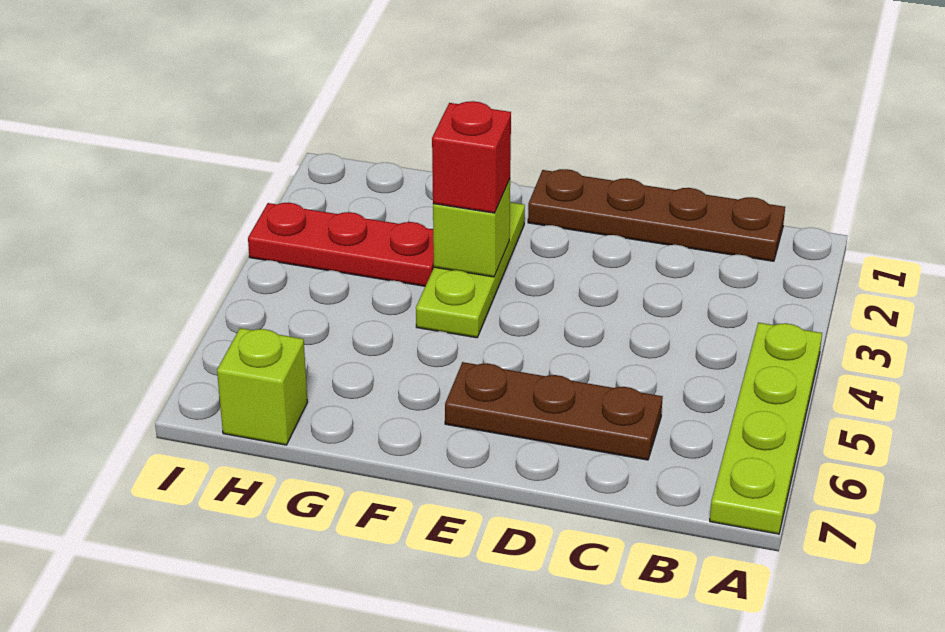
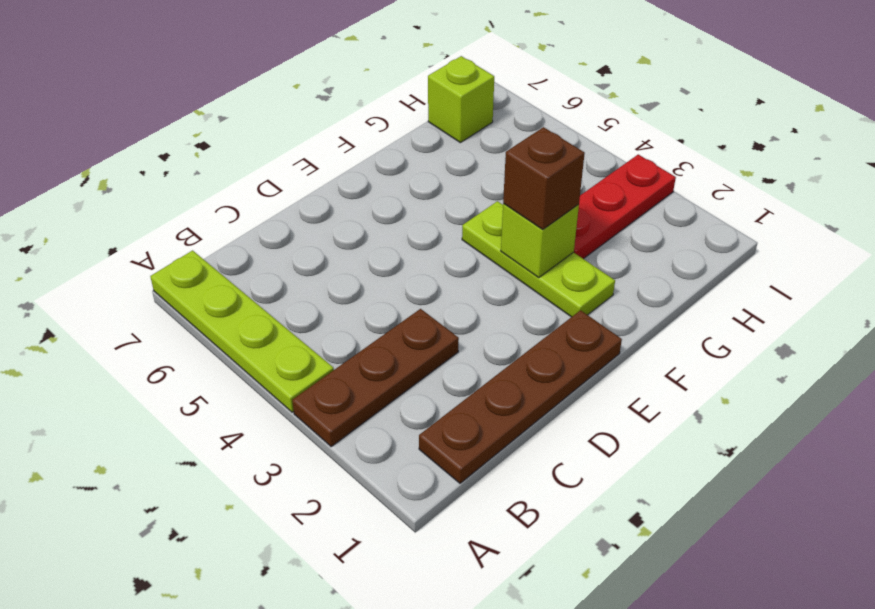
brown plate C6:E6 level 1 -> brown plate A3:C3 level 1
red brick F3 level 3 -> brown brick F3 level 3

